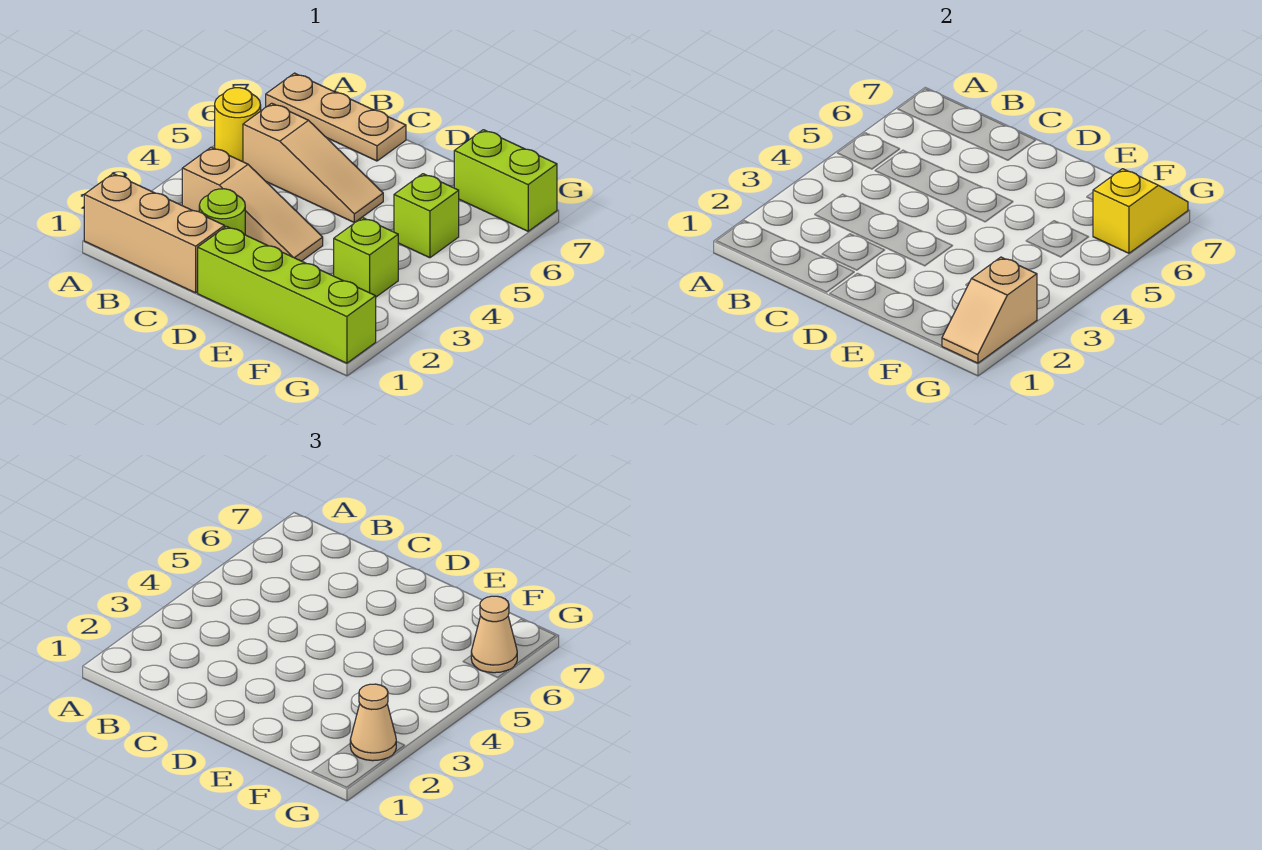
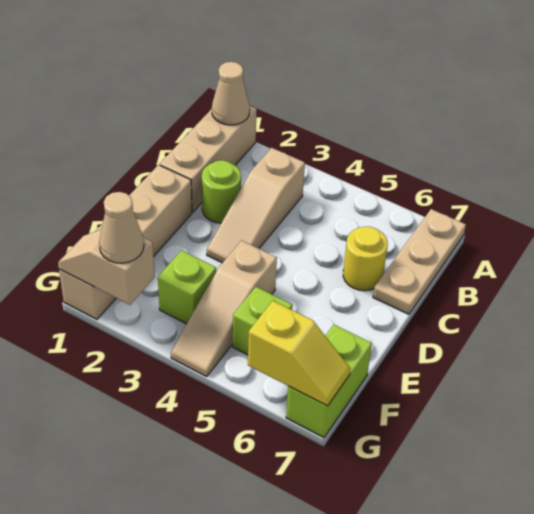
yellow round brick A5 level 1 -> yellow round brick C6 level 1
tan slope B5:D5 level 1 top B -> tan slope E4:G4 level 1 top E
lime brick D1:G1 level 1 -> tan brick D1:G1 level 1
tan cone G6 level 3 -> tan cone A1 level 2

